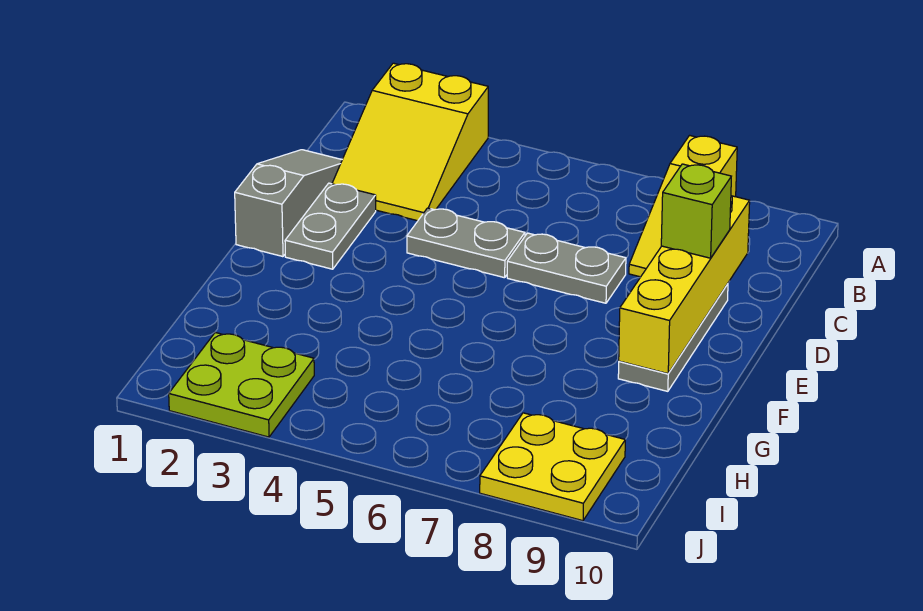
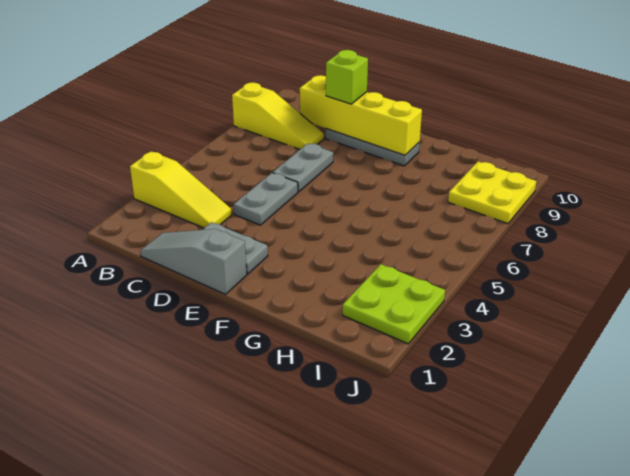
yellow slope A2:C3 level 1 top A -> yellow slope A3:C3 level 1 top A

